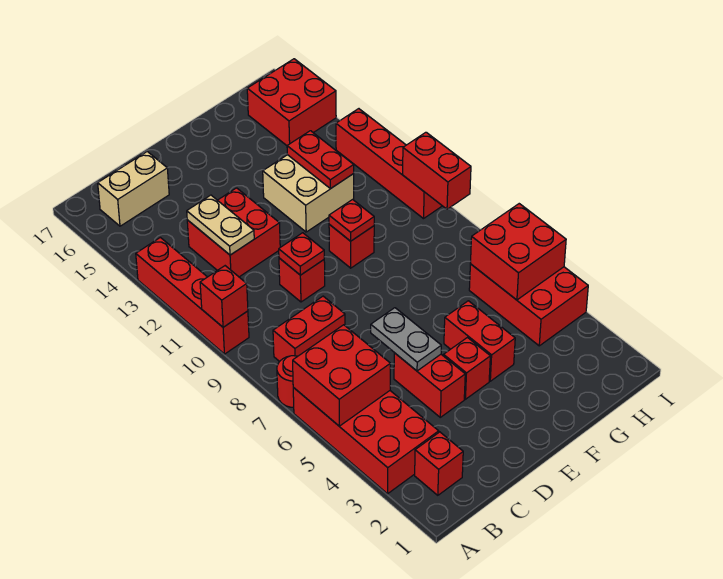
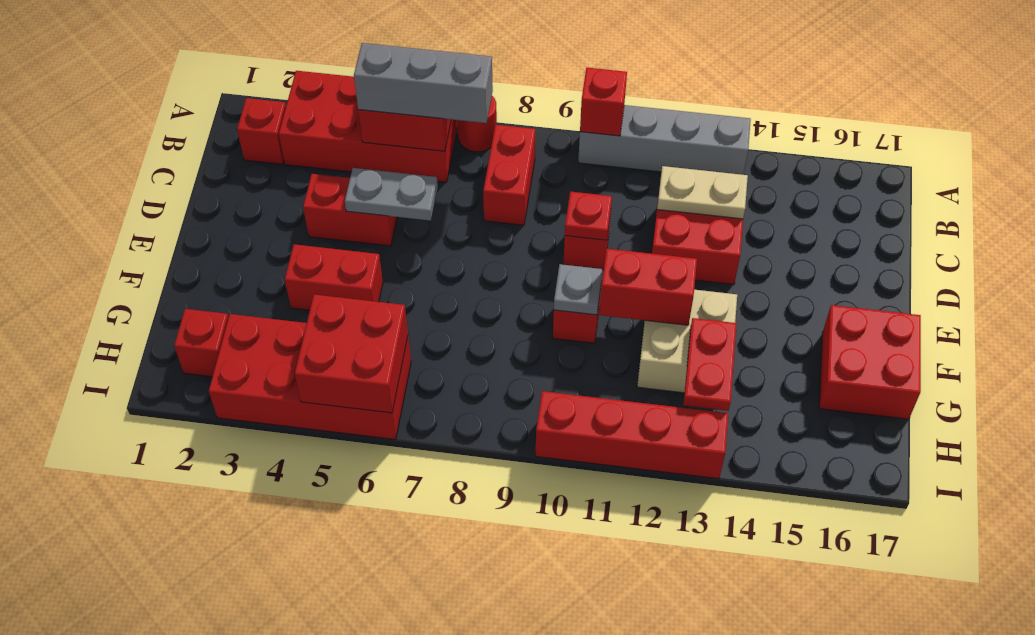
red brick A10:A13 level 1 -> grey brick A10:A13 level 1
none -> grey brick B5:B7 level 3
tan brick B16:C16 level 1 -> none
red brick E4 level 1 -> red brick H2 level 1
red plate F10 level 2 -> grey plate F10 level 2
red plate G12:G13 level 2 -> red plate G13:H13 level 2
red brick H4:I6 level 1 -> red brick H3:I6 level 1
red brick H15:I16 level 1 -> red brick F16:G17 level 1
red brick I9:I10 level 2 -> red brick F11:F12 level 2

